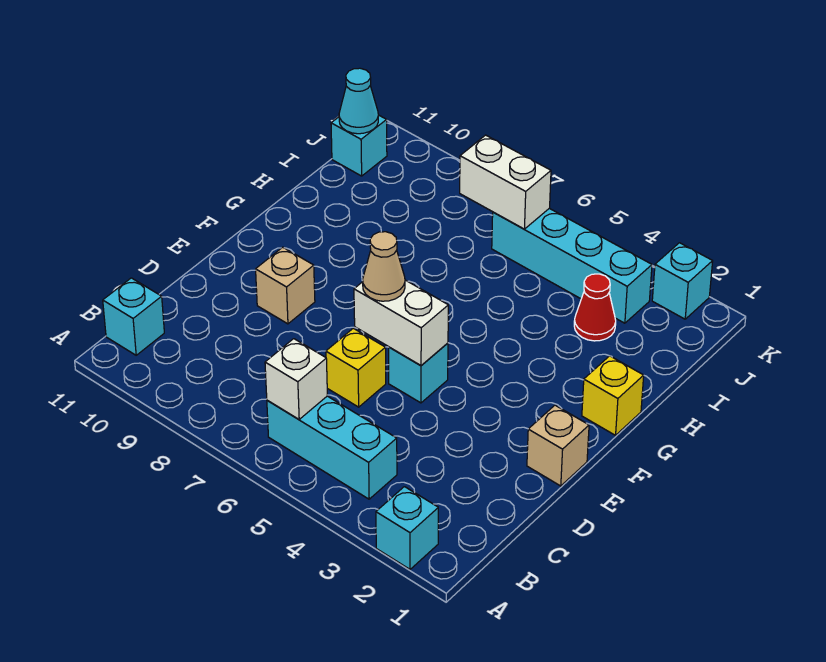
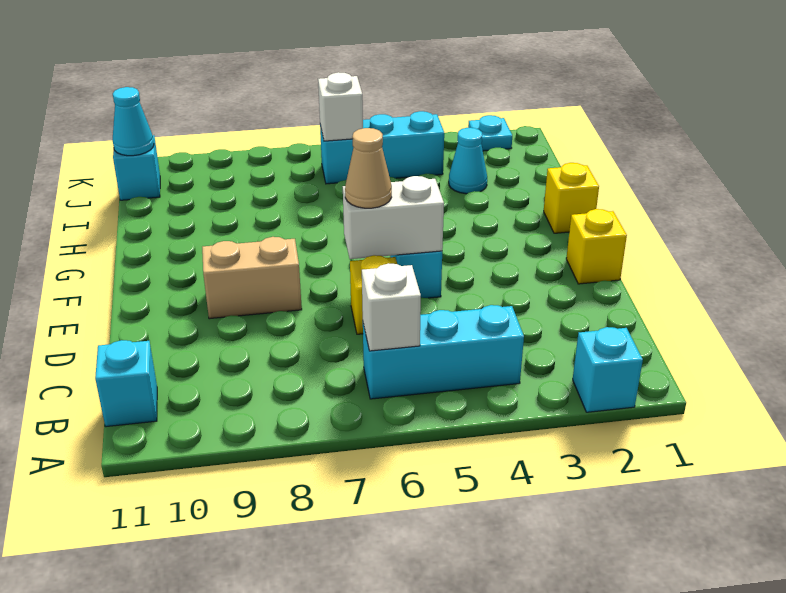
tan brick E1 level 1 -> yellow brick E1 level 1
tan brick E9 level 1 -> tan brick E8:E9 level 1
red cone I3 level 1 -> cyan cone I3 level 1
cyan brick J3:J6 level 1 -> cyan brick J4:J6 level 1
white brick J6:J7 level 2 -> white brick J6 level 2
cyan brick K2 level 1 -> cyan plate K2 level 1

